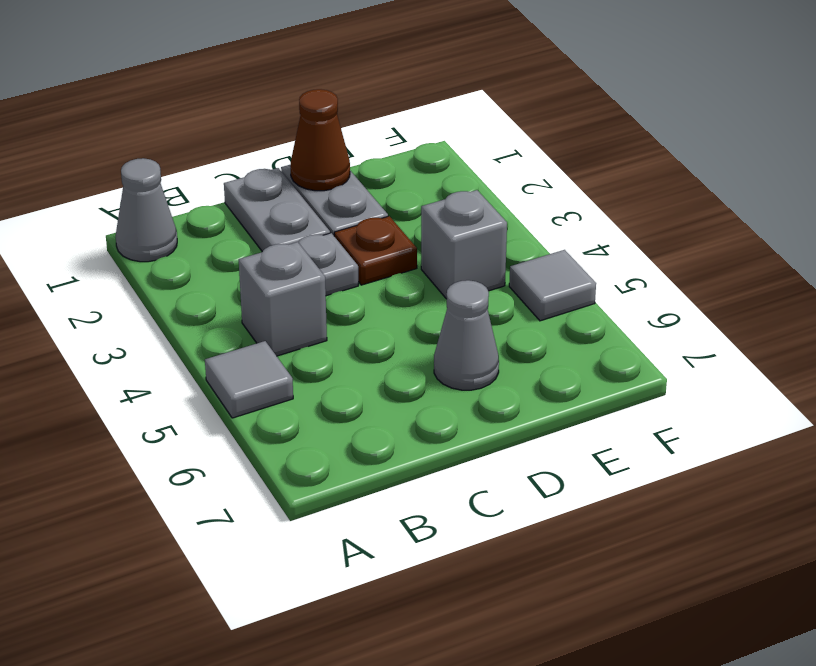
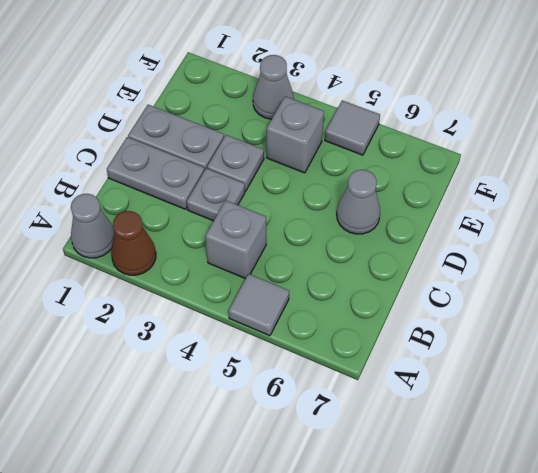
brown cone D1 level 2 -> brown cone A2 level 1
brown plate D3 level 1 -> grey plate D3 level 1
none -> grey cone F3 level 1

